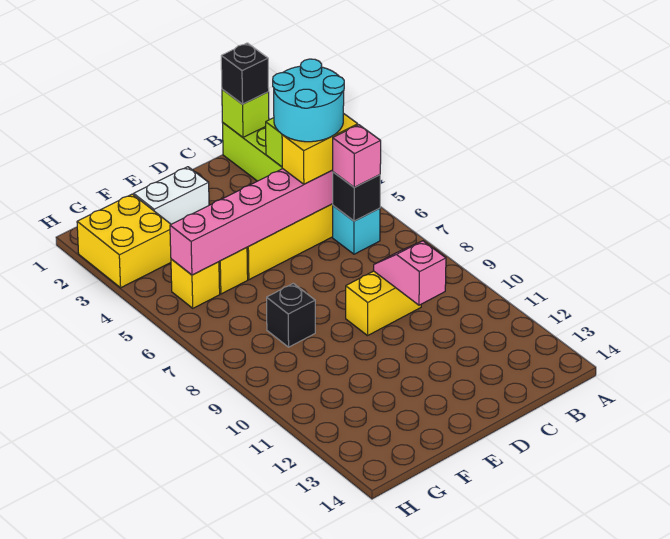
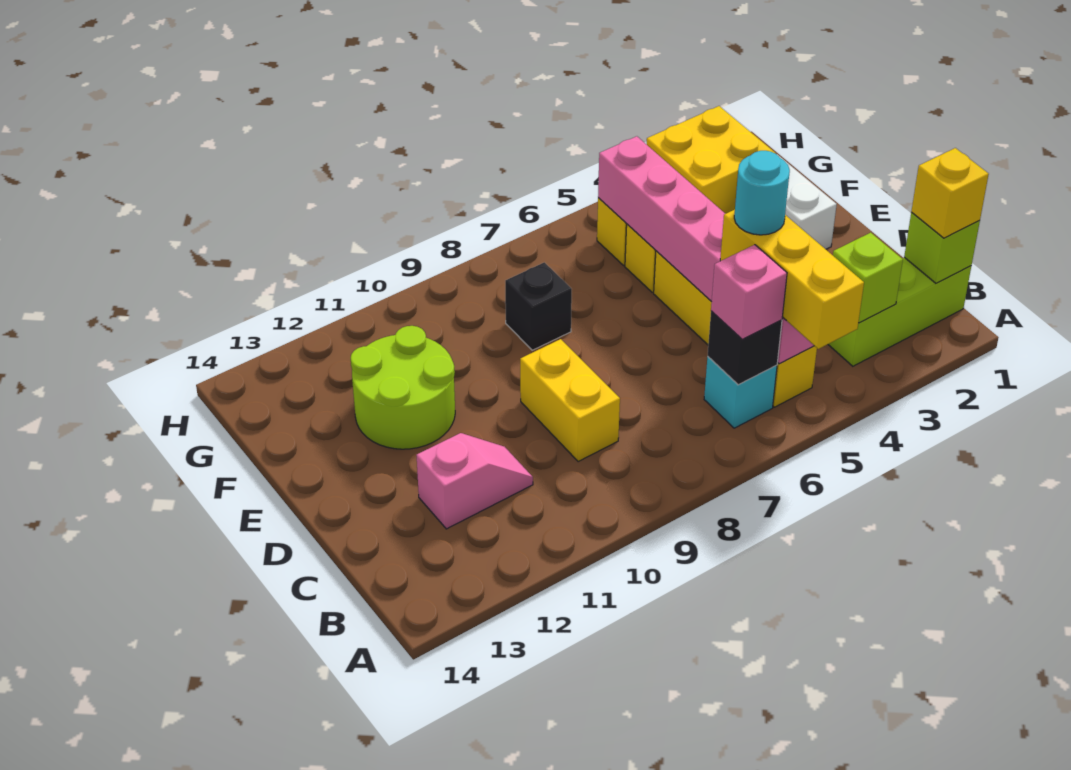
black brick B1 level 3 -> yellow brick B1 level 3
cyan round brick B4:C5 level 4 -> cyan round brick C5 level 4
yellow brick B5:C5 level 3 -> yellow brick A5:C5 level 3
pink slope C9:C10 level 2 top 10 -> pink slope C11:C12 level 1 top 12
none -> lime round brick E11:F12 level 1

